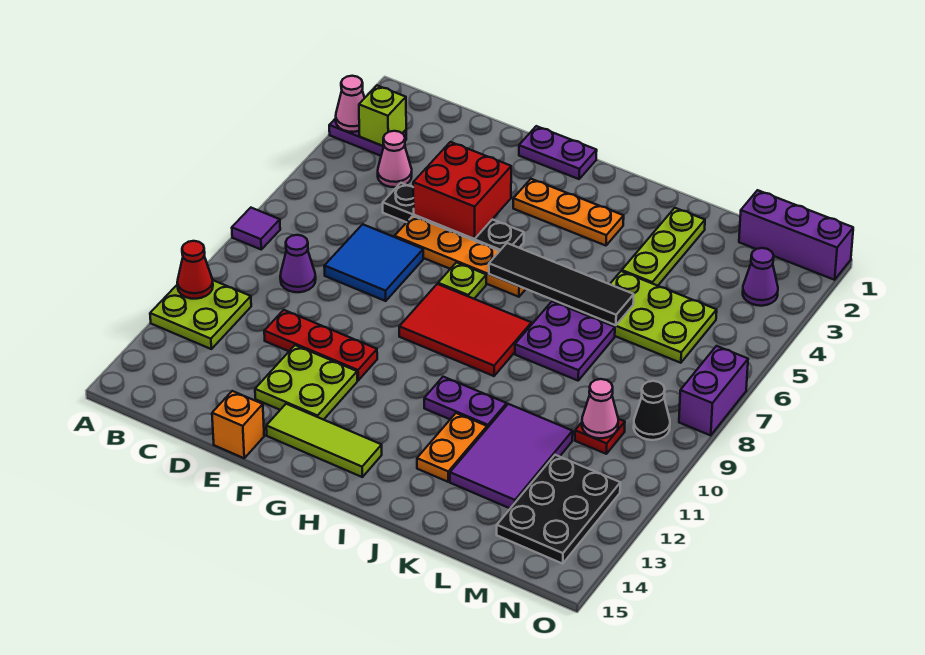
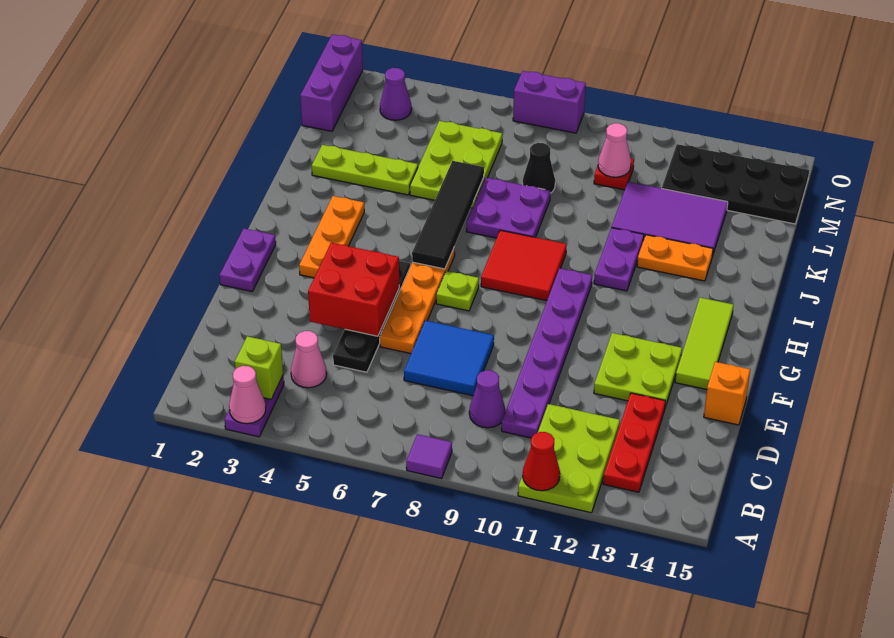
lime plate A11:B12 level 1 -> lime plate A11:C12 level 1
none -> purple plate C10:H10 level 1
red plate D11:F11 level 1 -> red plate B13:D13 level 1
red tile G8:I9 level 1 -> red tile H8:I9 level 1
black plate M12:N14 level 1 -> black plate M12:N15 level 1
black cone N9 level 1 -> black cone L8 level 1

